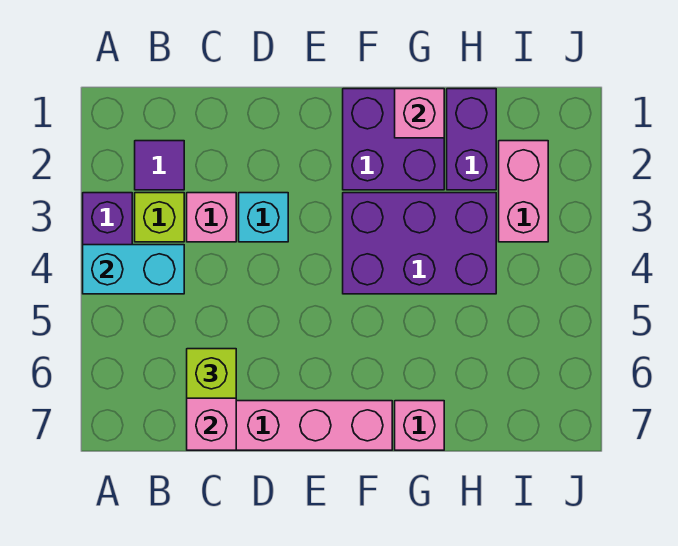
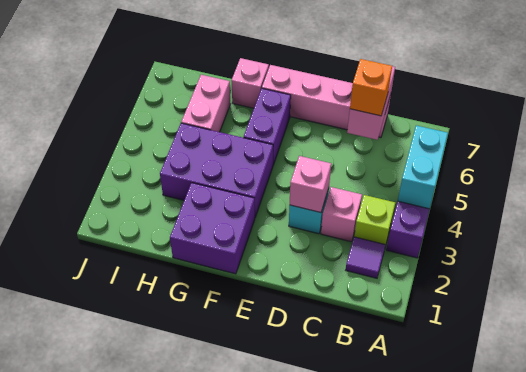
cyan brick A4:B4 level 2 -> cyan brick A4:A5 level 2
lime brick C6 level 3 -> orange brick C6 level 3
pink brick G1 level 2 -> pink brick D3 level 2
purple brick H1:H2 level 1 -> purple brick F5:F6 level 1
pink brick I2:I3 level 1 -> pink brick H5:H6 level 1

